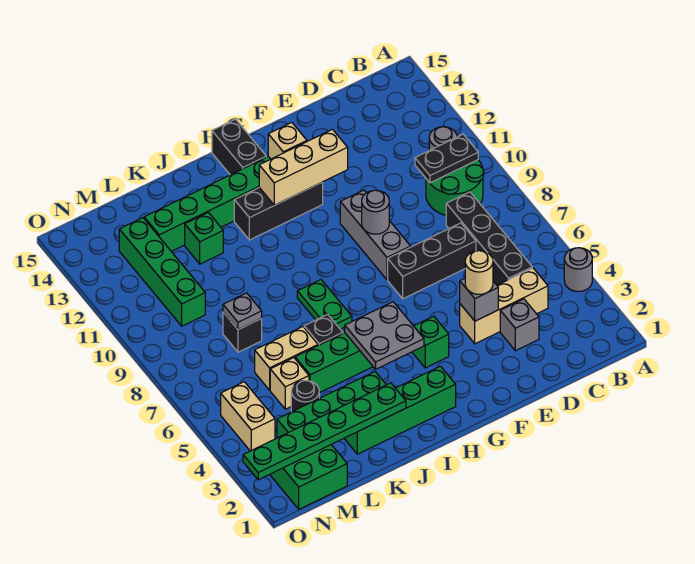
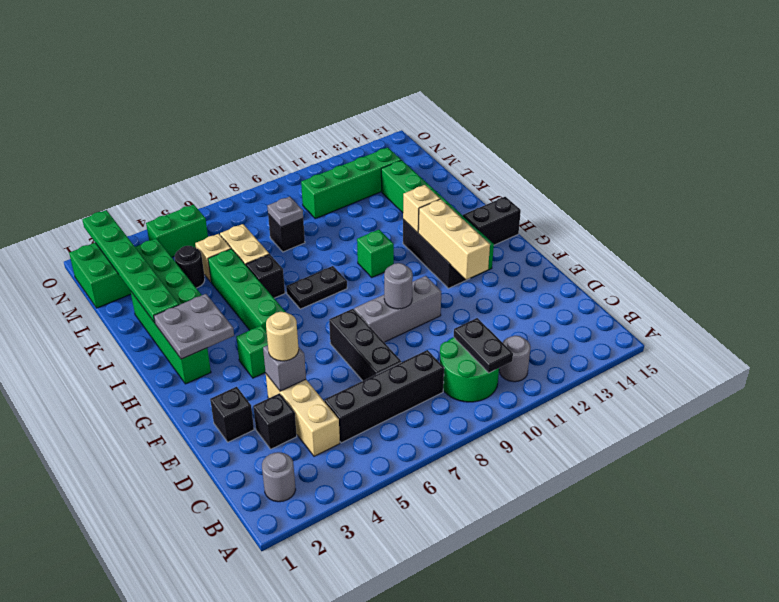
grey round brick A4 level 1 -> grey round brick B2 level 1
grey brick D3 level 1 -> black brick D3 level 1
none -> black brick E2 level 1
tan brick G13 level 2 -> tan brick I12 level 2
grey plate H4:I5 level 2 -> grey plate H2:I3 level 2
green plate I7:I8 level 1 -> black plate I7:I8 level 1
green brick K12 level 1 -> green brick I10 level 1
tan brick N4:N5 level 1 -> green brick N4:N5 level 1

